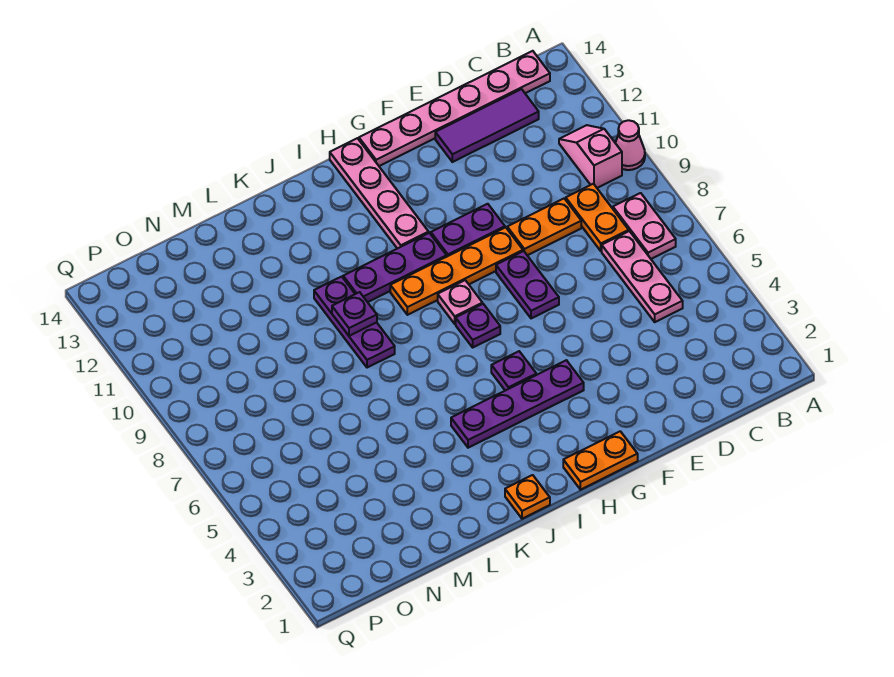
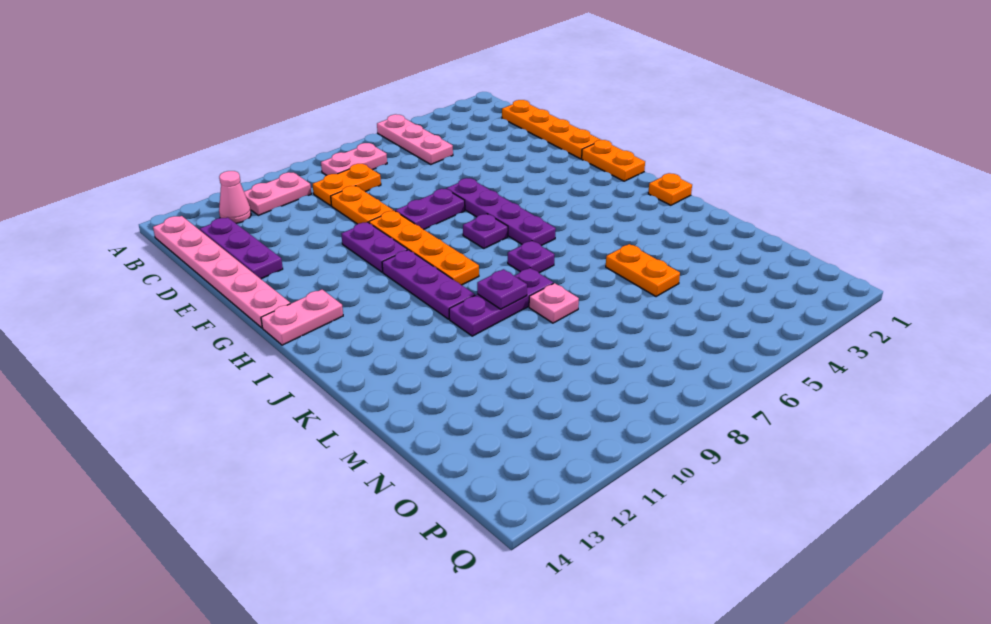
pink cone A10 level 1 -> pink cone B12 level 1
pink slope B10:B11 level 1 top 10 -> pink plate B10:B11 level 1
none -> orange plate C1:F1 level 1
pink plate C5:C7 level 1 -> pink plate A5:C5 level 1
purple tile C13:E13 level 1 -> purple plate C13:E13 level 1
purple plate G4:J4 level 1 -> purple plate F6:I6 level 1
purple plate H5 level 1 -> purple plate J7 level 1
pink plate H8 level 1 -> pink plate L8 level 1
pink plate H11:H14 level 1 -> pink plate H13:H14 level 1
none -> orange plate L5:M5 level 1

